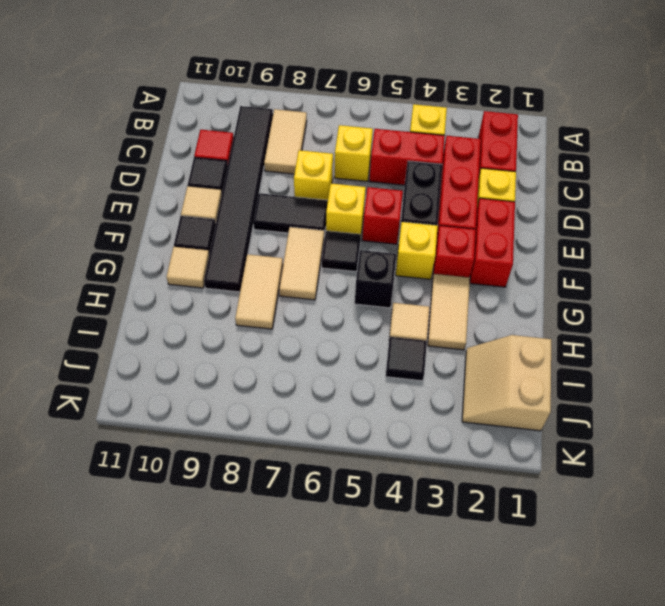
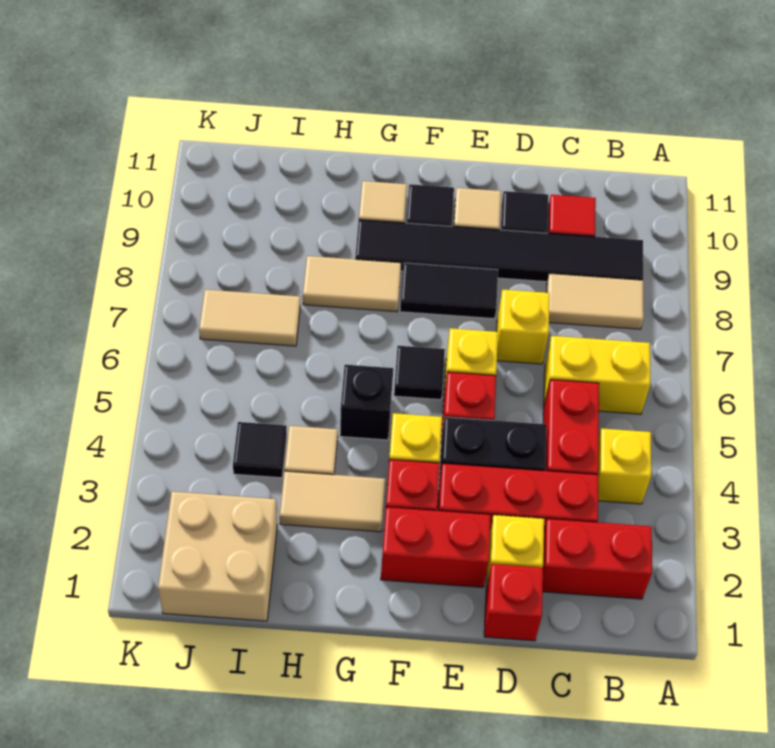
yellow brick C6 level 1 -> yellow brick B6:C6 level 1
none -> red brick D1 level 1
black tile E7:E8 level 1 -> black tile E8:F8 level 1
tan tile F7:G7 level 1 -> tan tile I7:J7 level 1
tan slope I1:J2 level 1 top 1 -> tan brick I1:J2 level 1

